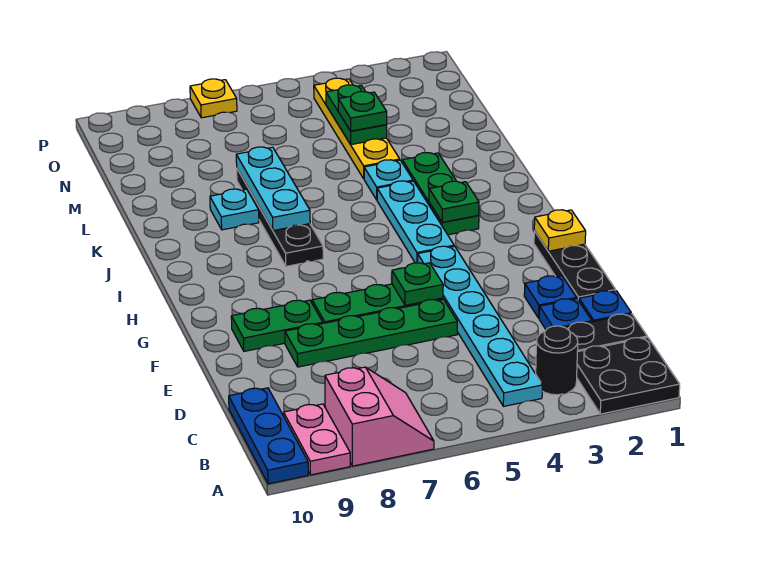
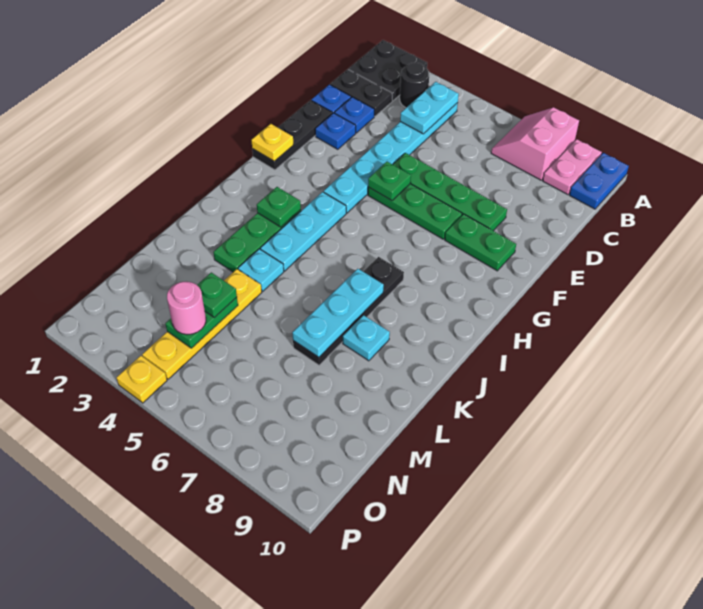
blue plate A10:C10 level 1 -> blue plate A10:B10 level 1
none -> cyan plate B4:C4 level 2
none -> pink round brick N4 level 3
yellow plate P7 level 1 -> yellow plate P4 level 1

